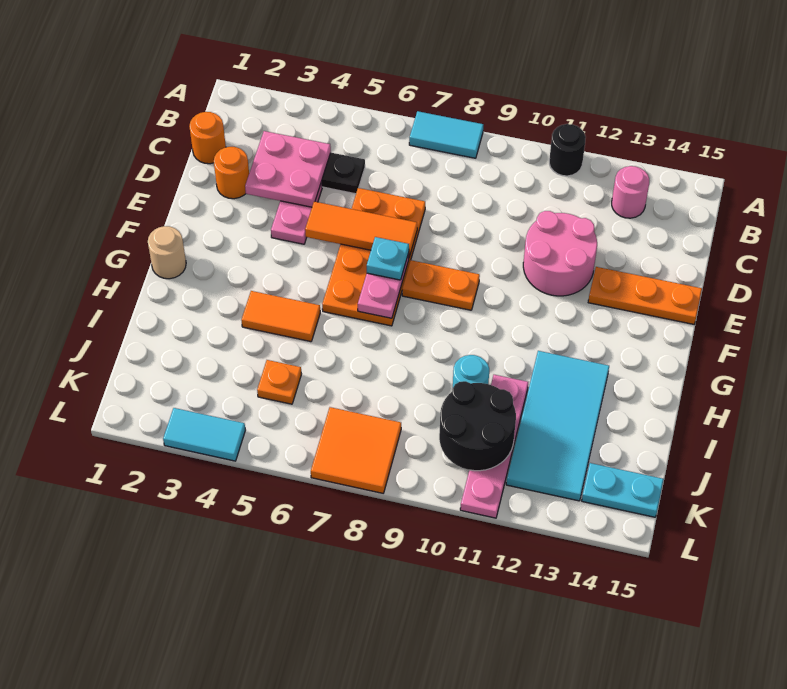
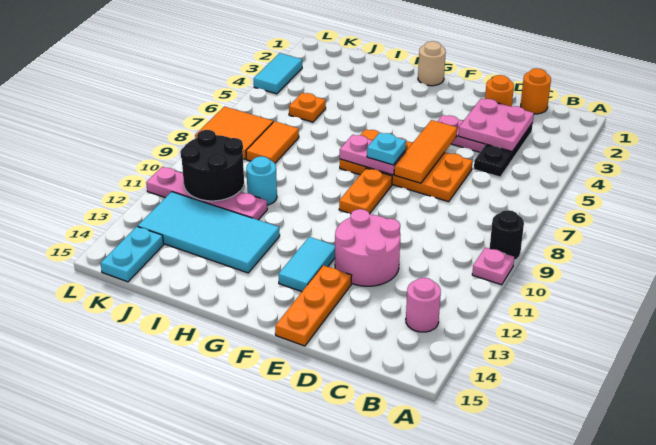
cyan tile A7:A8 level 1 -> cyan tile F12:F13 level 1
none -> pink plate A10 level 1
black round brick A11 level 1 -> black round brick A9 level 1
orange tile H4:H5 level 1 -> orange tile J7:J8 level 1

